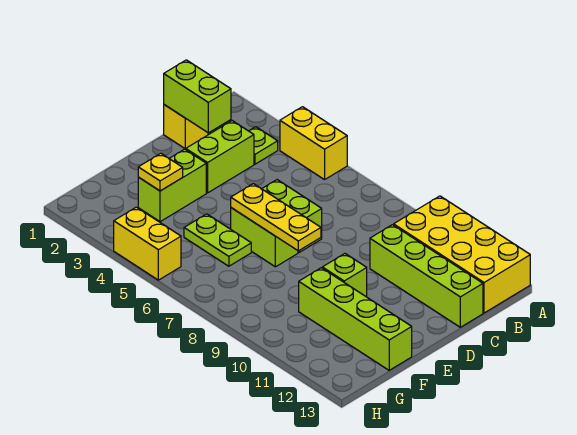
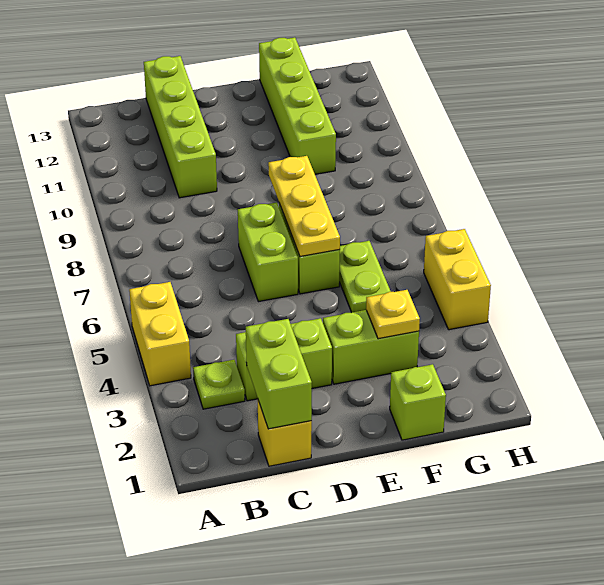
yellow brick A10:B13 level 1 -> none
lime brick E10 level 1 -> lime brick F1 level 1

